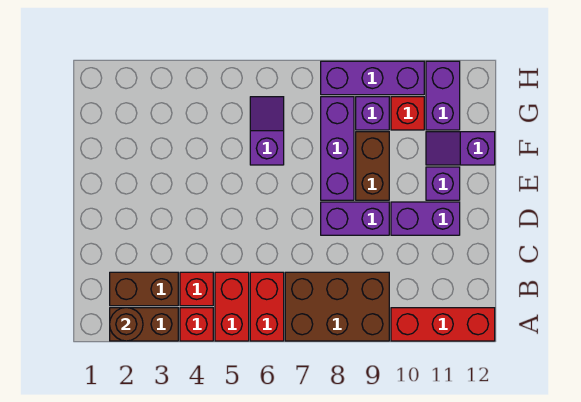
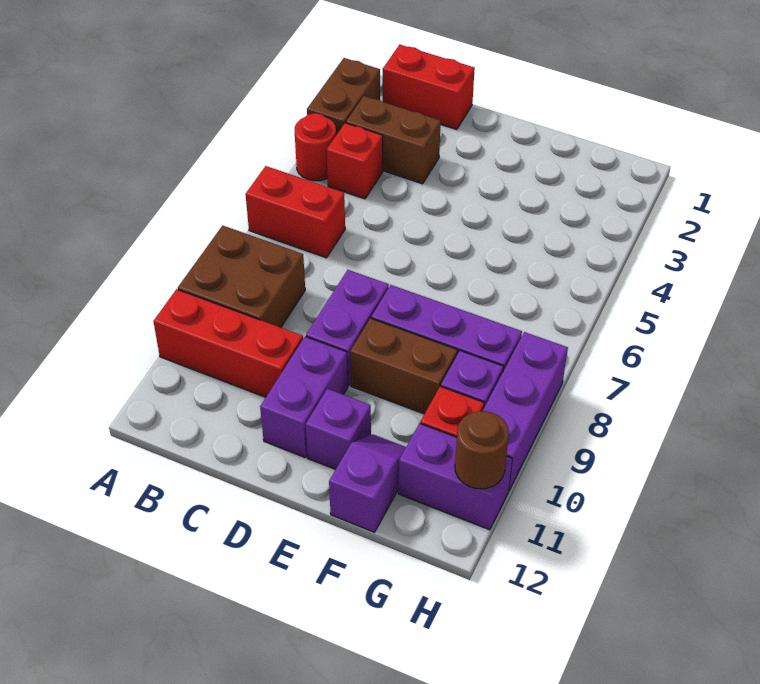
brown round brick A2 level 2 -> brown round brick H11 level 2
red brick A4 level 1 -> red round brick A4 level 1
red brick A5:B5 level 1 -> red brick B1:C1 level 1
brown brick A7:B9 level 1 -> brown brick A8:B9 level 1
red brick A10:A12 level 1 -> red brick A10:C10 level 1
brown brick B2:B3 level 1 -> brown brick B3:C3 level 1
purple slope F6:G6 level 1 top F -> none

